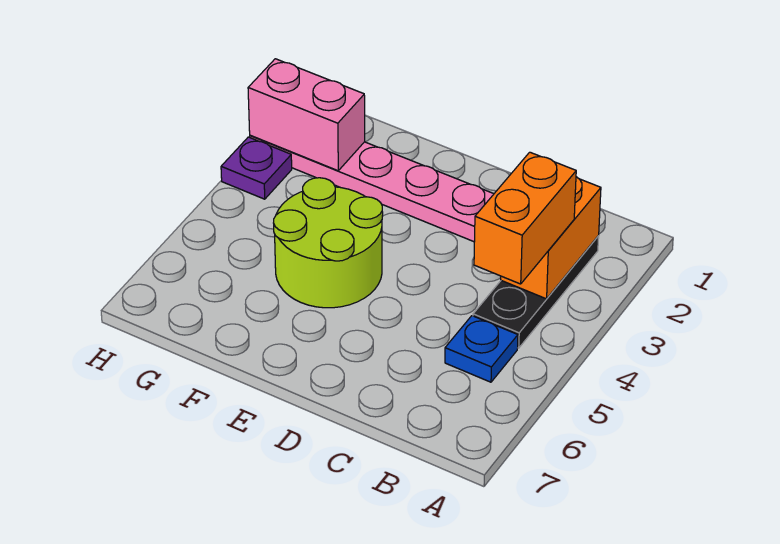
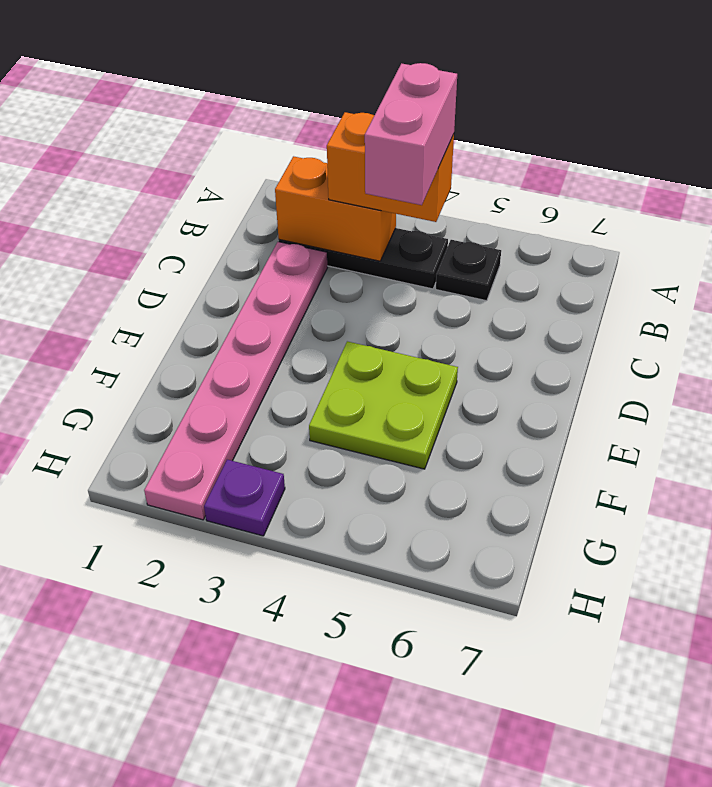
blue plate B5 level 1 -> black plate B5 level 1
lime round brick E4:F5 level 1 -> lime plate E4:F5 level 1
pink brick G2:H2 level 2 -> pink brick B4:C4 level 4

